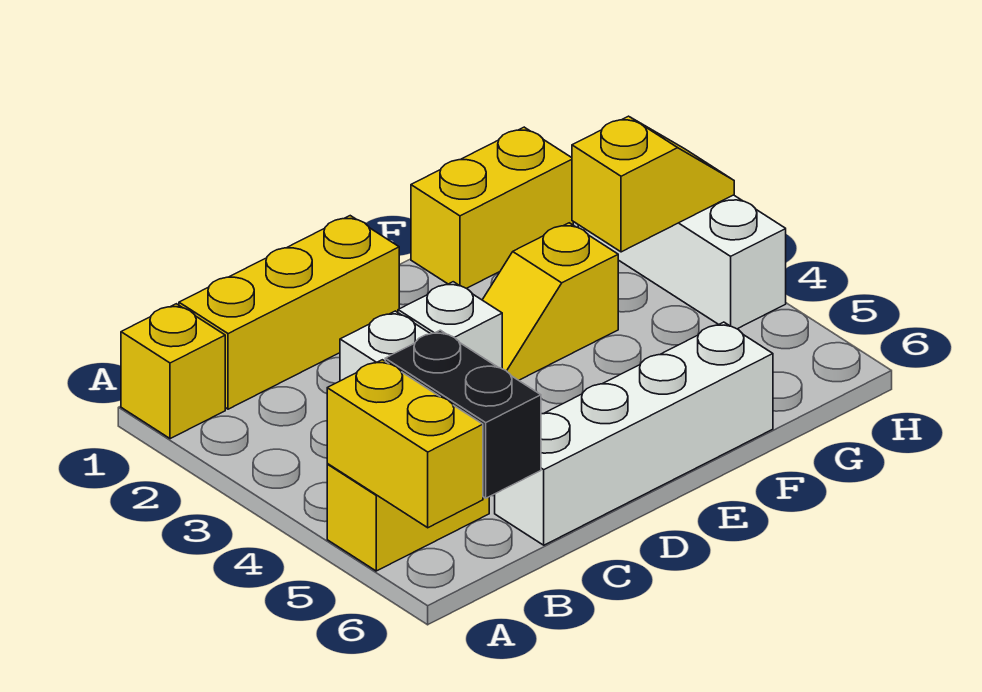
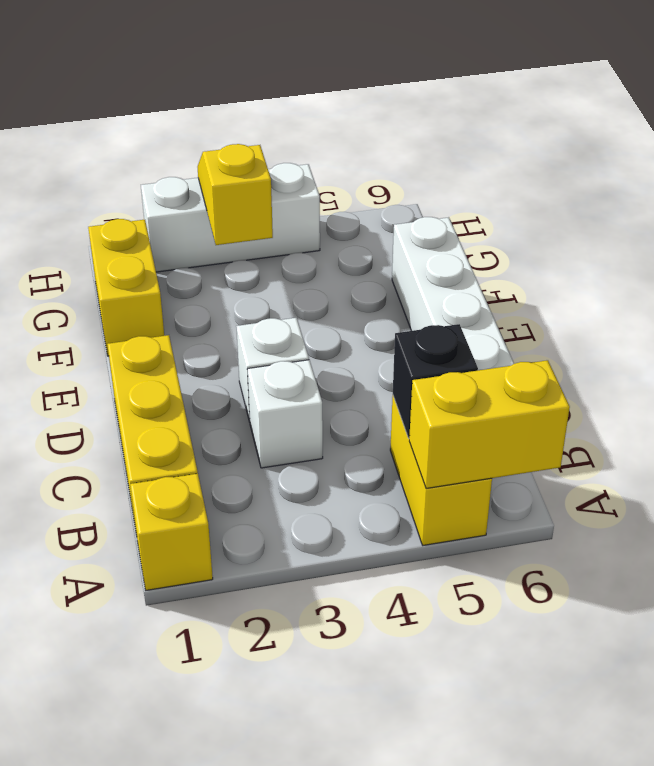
black brick B5:B6 level 2 -> black brick B5 level 2
yellow slope E3:F3 level 1 top F -> none

